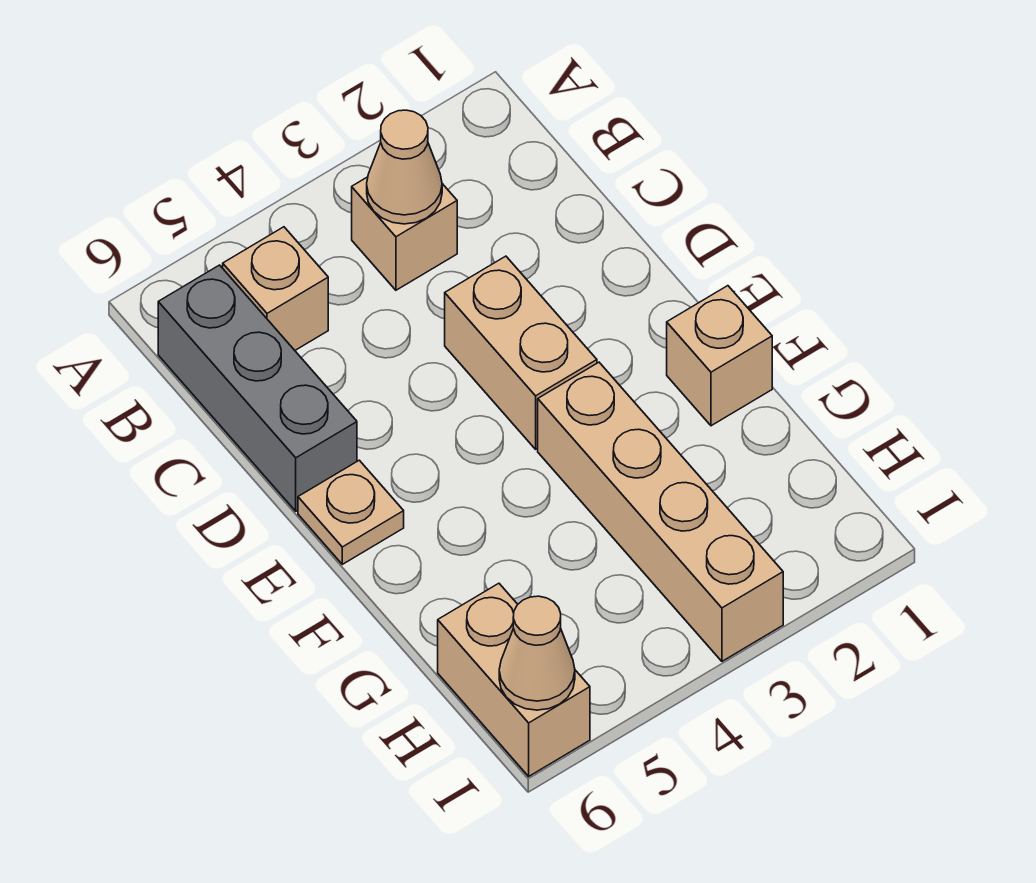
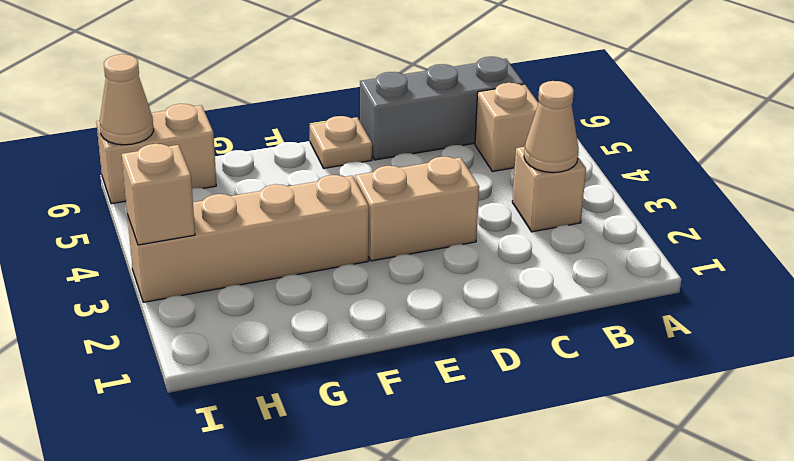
tan brick F1 level 1 -> tan brick I3 level 2

